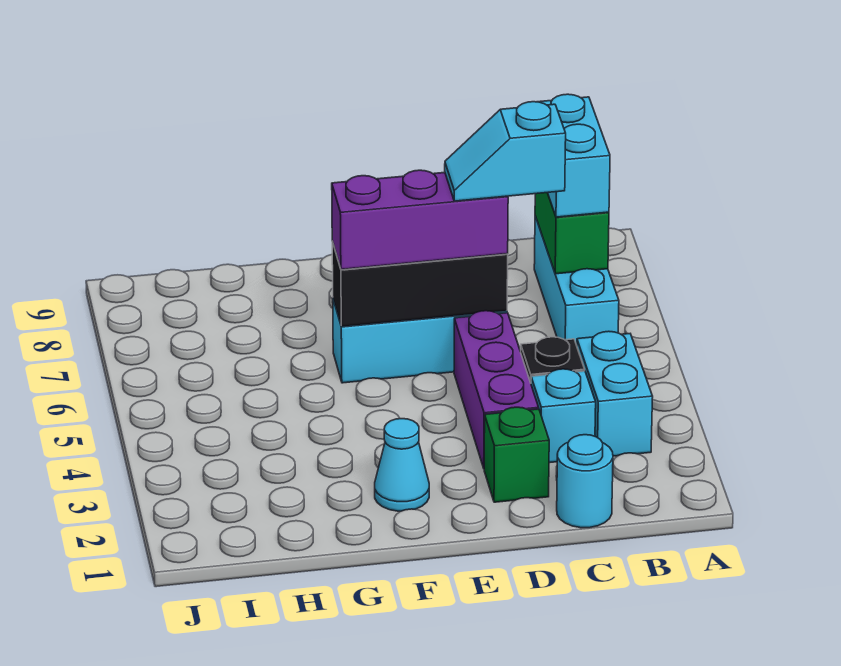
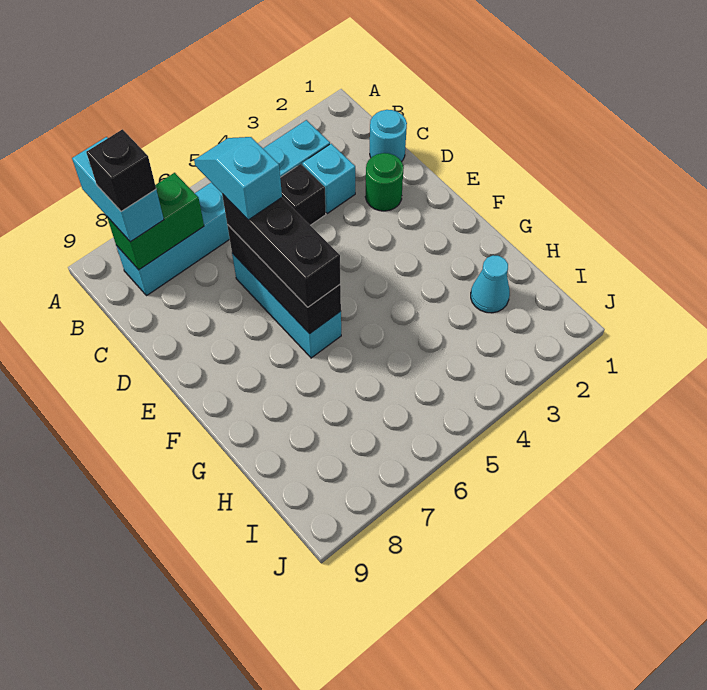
cyan brick B7:B8 level 3 -> cyan brick A8:B8 level 3
none -> black brick B8 level 4
cyan slope C6:D6 level 4 top C -> cyan slope C6:D6 level 4 top D
green brick D2 level 1 -> green round brick D2 level 1
purple brick D3:D5 level 1 -> none
purple brick D6:F6 level 3 -> black brick D6:F6 level 3
cyan cone F2 level 1 -> cyan cone H2 level 1

